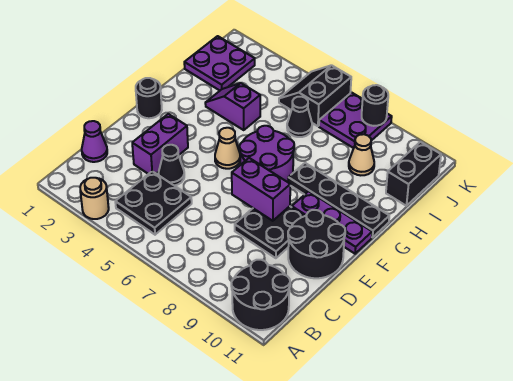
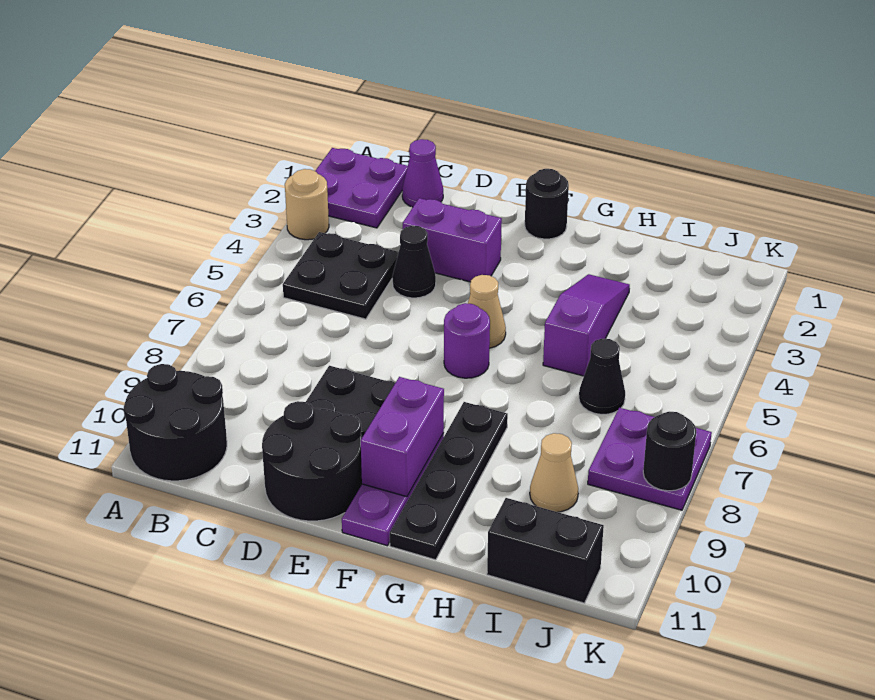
purple brick E7:E8 level 2 -> purple brick F9:F10 level 2
purple round brick F6:G7 level 1 -> purple round brick F6 level 1
purple slope H3:H4 level 1 top 4 -> purple slope H3:H5 level 1 top 5
purple plate I1:J2 level 1 -> purple plate A1:B2 level 1
black slope J5:K6 level 1 top 6 -> none

